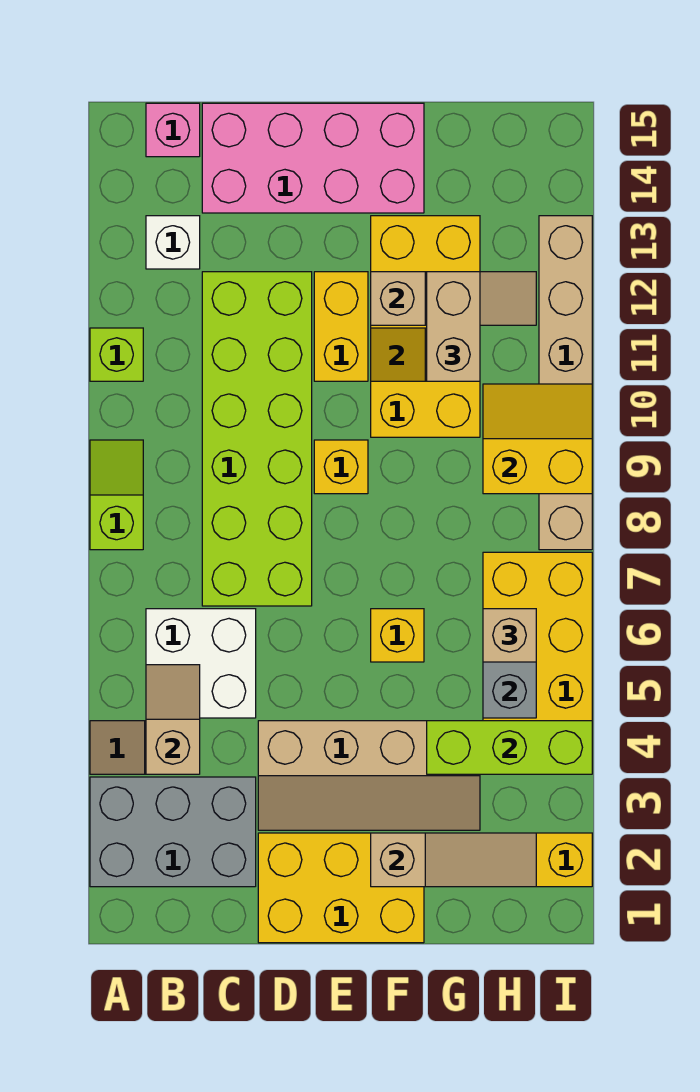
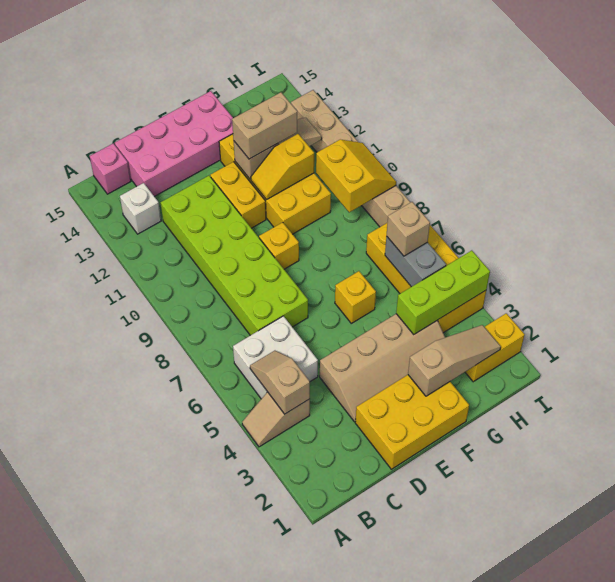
grey brick A2:C3 level 1 -> none
lime slope A8:A9 level 1 top 8 -> none
lime brick A11 level 1 -> none
tan brick G11:G12 level 3 -> tan brick F12:G12 level 3
yellow slope H9:I10 level 2 top 9 -> yellow slope H9:I10 level 2 top H

